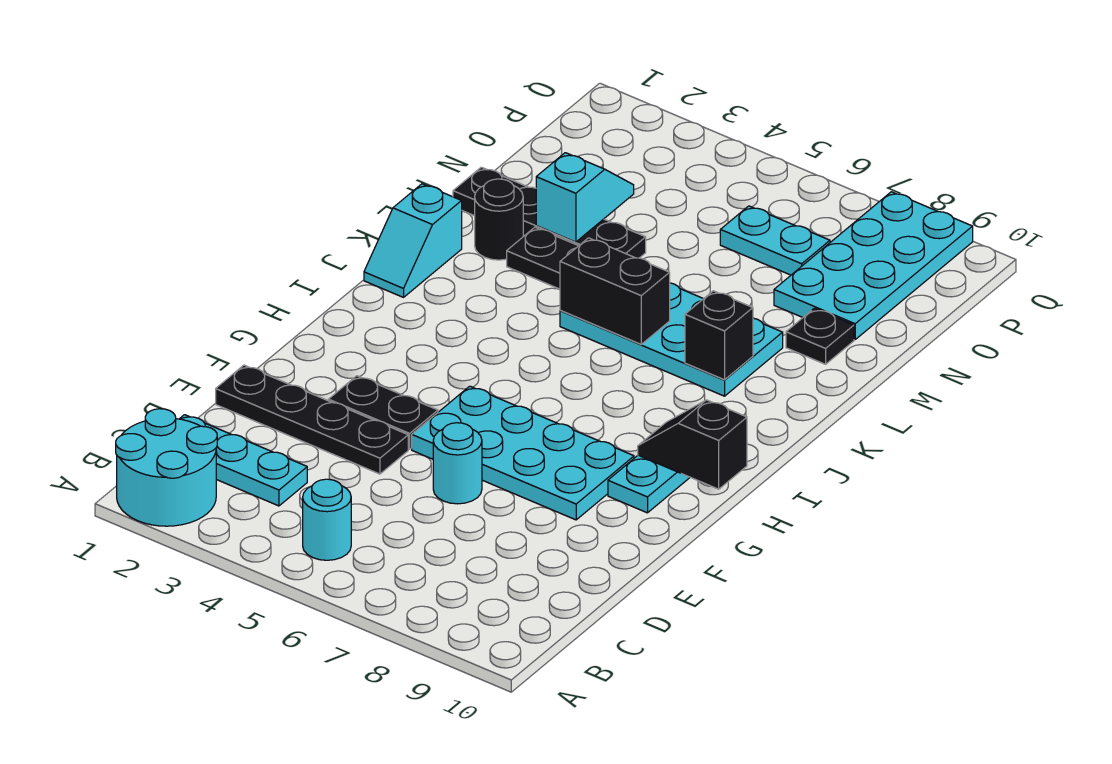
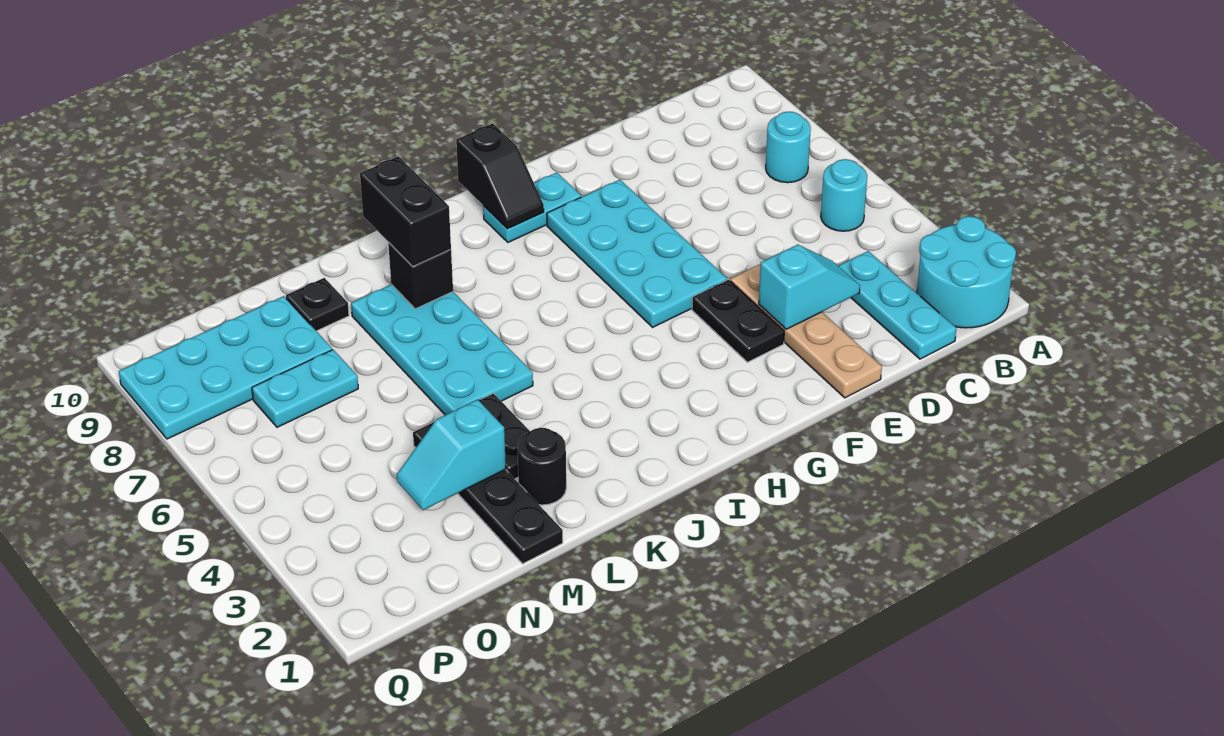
black plate E1:E4 level 1 -> tan plate E1:E4 level 1
cyan round brick E6 level 1 -> cyan round brick B7 level 1
cyan slope J1:K1 level 1 top K -> cyan slope D3:E3 level 2 top E
black brick K5:K6 level 2 -> black brick K8:K9 level 3
cyan plate O6:O7 level 1 -> cyan plate N7:O7 level 1

